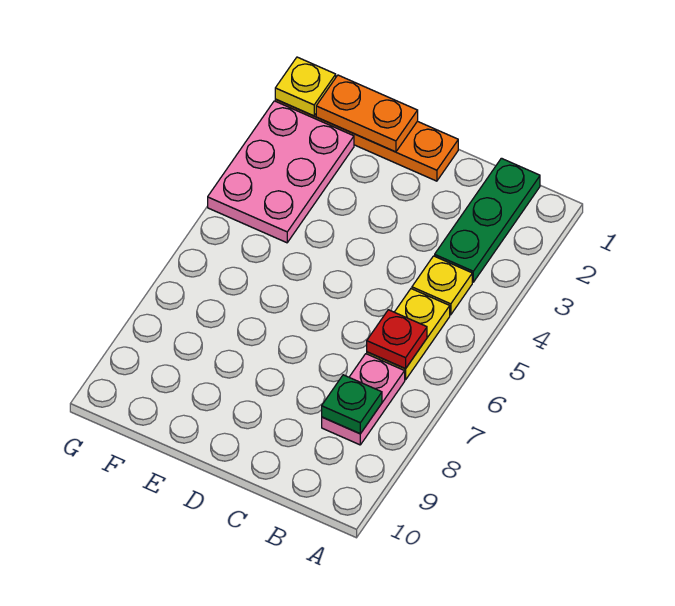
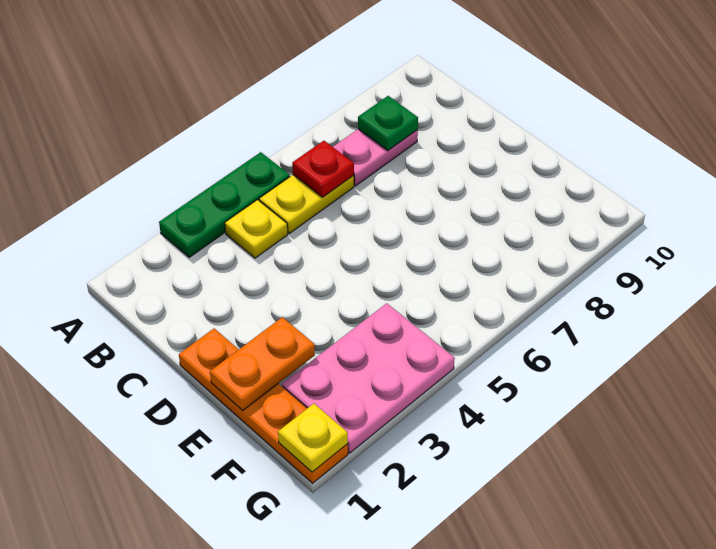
green plate B1:B3 level 1 -> green plate A3:A5 level 1
orange plate E1:F1 level 2 -> orange plate E1:E2 level 2

